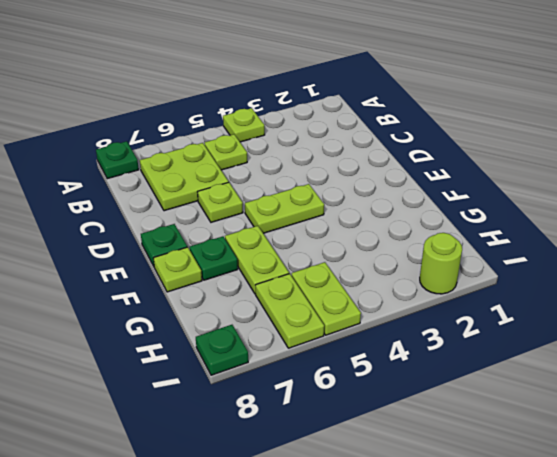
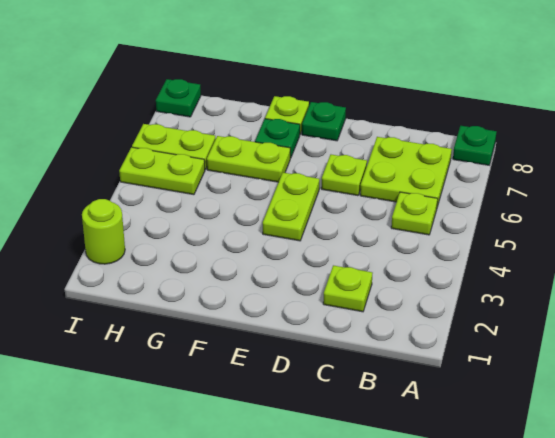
lime plate A4 level 1 -> lime plate C2 level 1

